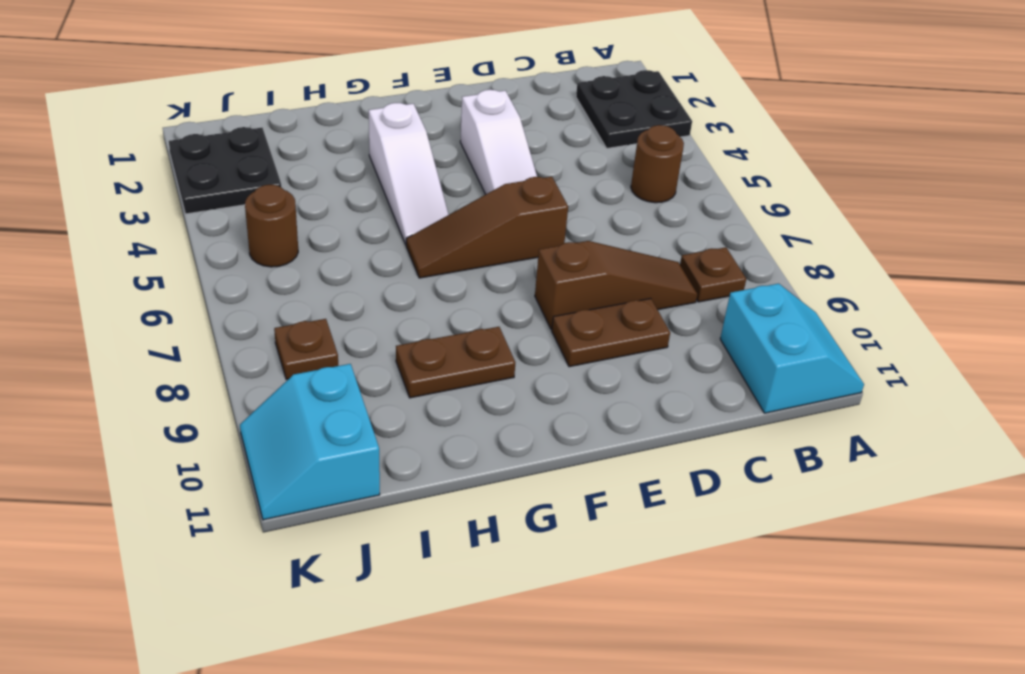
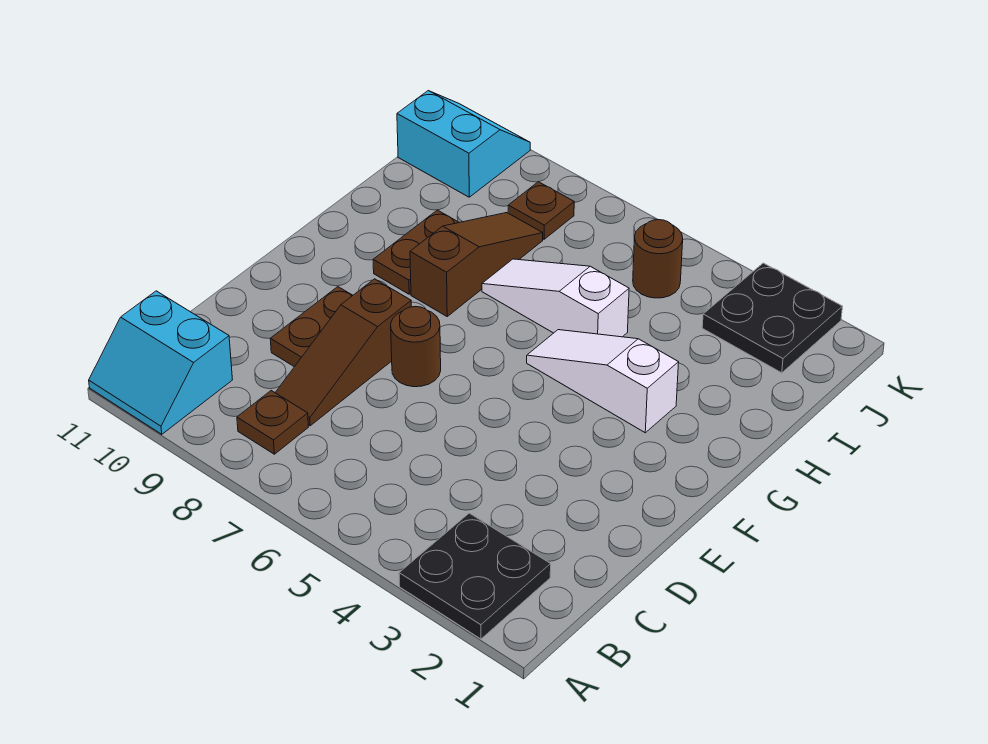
brown round brick B5 level 1 -> brown round brick E7 level 1
white slope E3:E5 level 1 top 3 -> white slope H5:H7 level 1 top 5
brown slope E6:G6 level 1 top E -> brown slope G8:I8 level 1 top G

